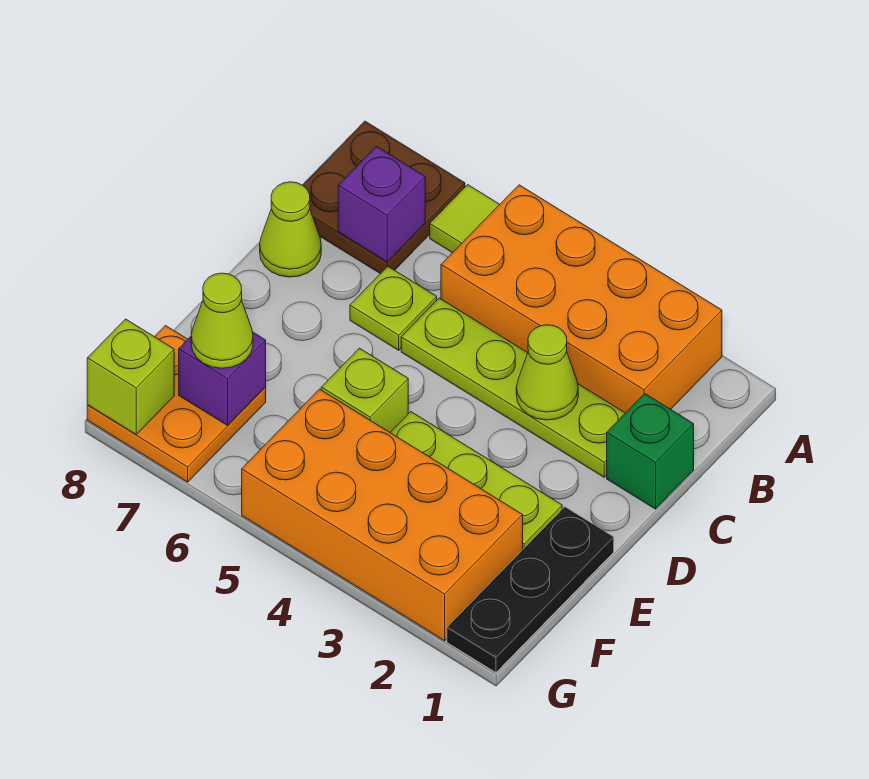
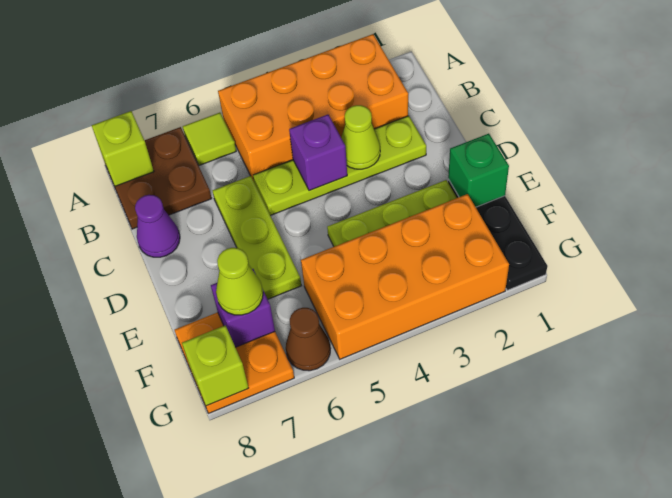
purple brick B7 level 2 -> purple brick C4 level 2
green brick C1 level 1 -> green brick E1 level 2
lime plate C6 level 1 -> lime plate C6:E6 level 1
lime cone C8 level 1 -> purple cone C8 level 1
lime brick E5 level 1 -> lime brick A8 level 2
none -> brown cone G6 level 1

